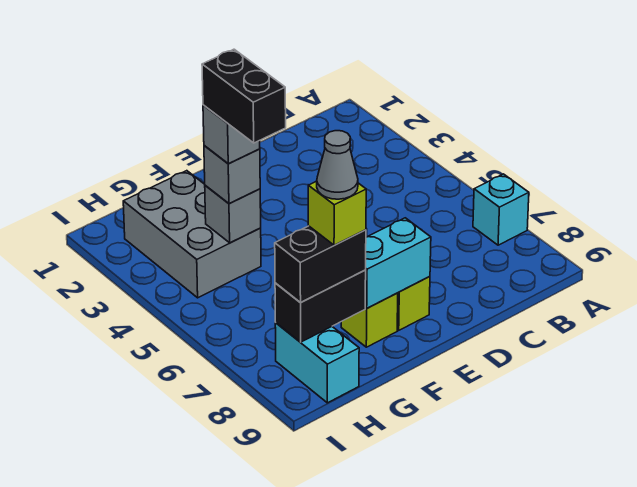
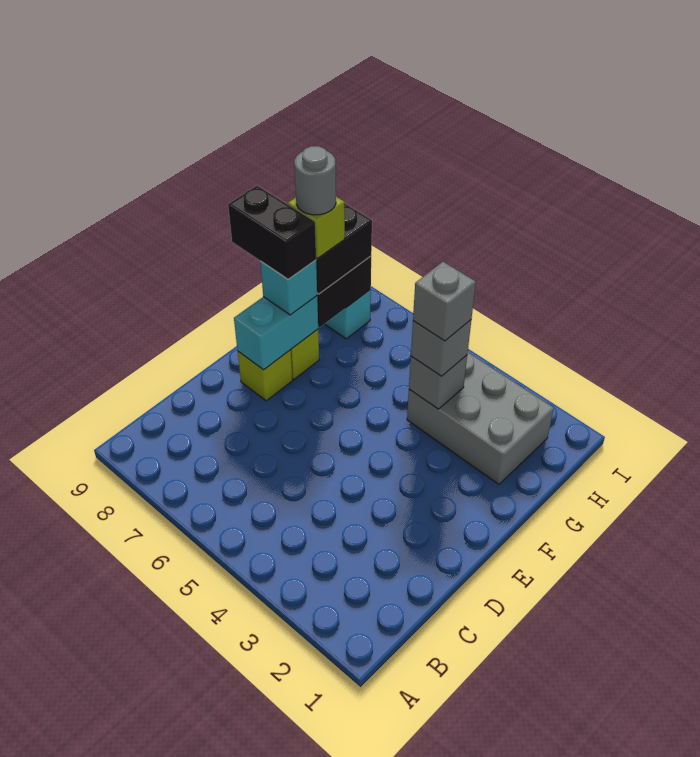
cyan brick A7 level 1 -> cyan brick F8 level 3
black brick G4:G5 level 5 -> black brick F8:F9 level 4
grey cone G8 level 5 -> grey round brick G8 level 5

